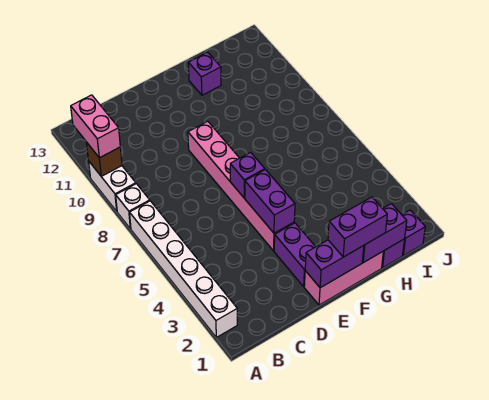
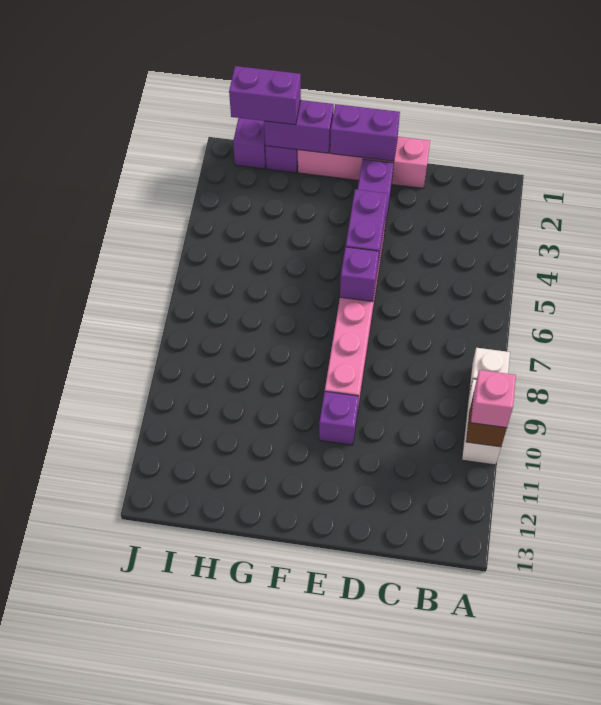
white brick A2:A7 level 1 -> none
pink brick A10:A11 level 3 -> pink brick A10 level 3
pink brick E1:G1 level 1 -> pink brick D1:G1 level 1
purple brick F1:G1 level 3 -> purple brick H1:I1 level 3
purple brick G12 level 1 -> purple brick E10 level 1

